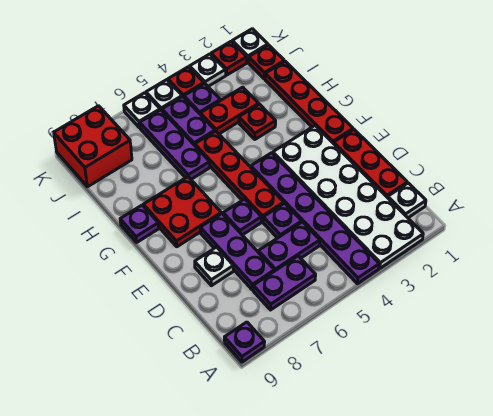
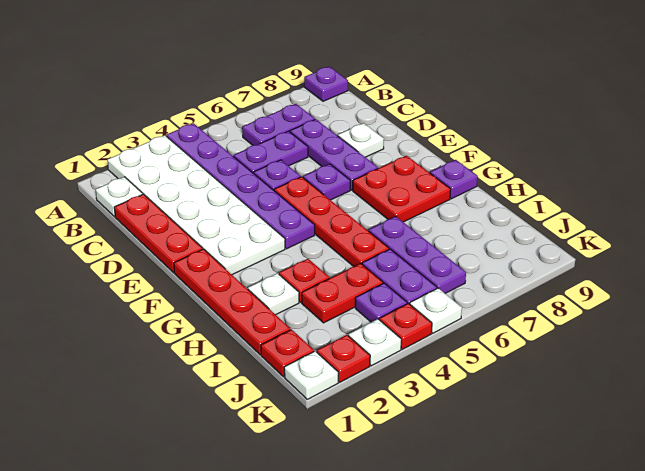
red brick J8:K9 level 1 -> none
white plate K6 level 1 -> white plate H2 level 1

